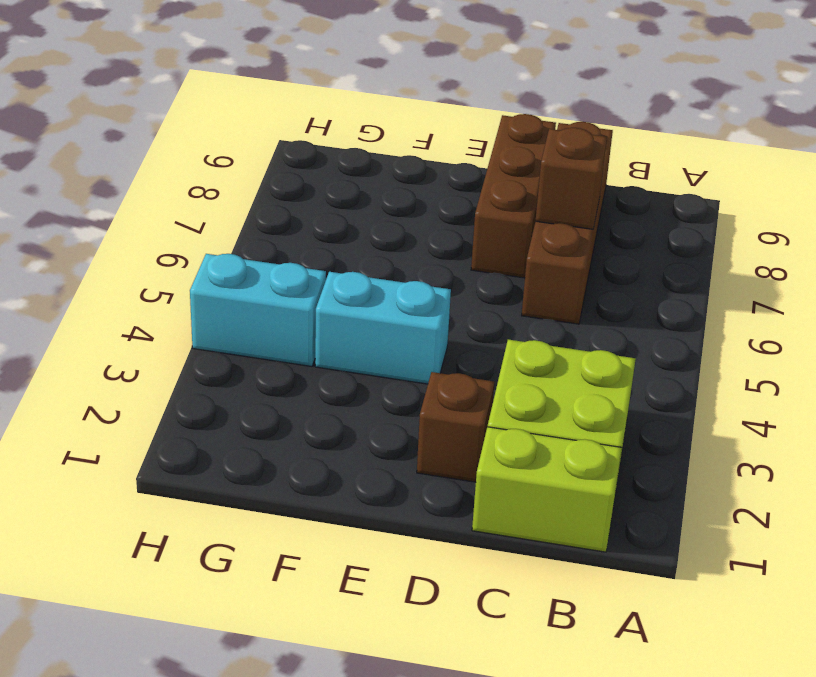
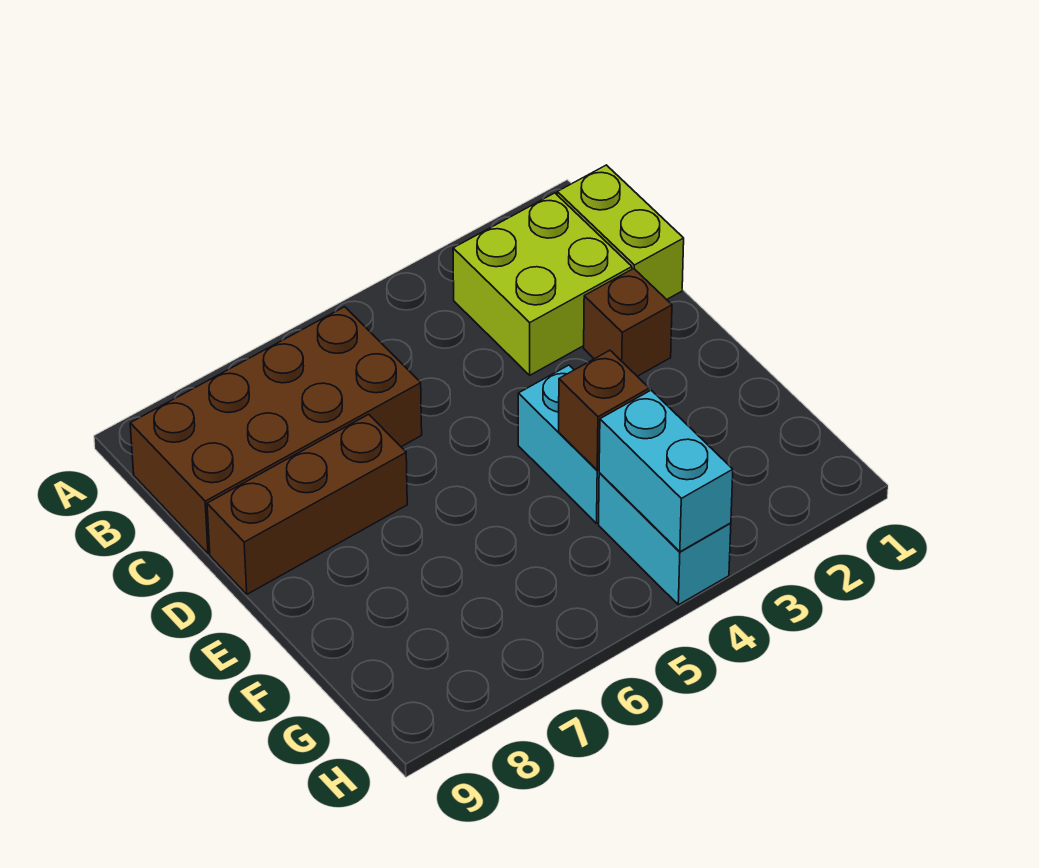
brown brick C6:C9 level 1 -> brown brick B6:C9 level 1
brown brick C7 level 2 -> brown brick F4 level 2
none -> cyan brick G4:H4 level 2

